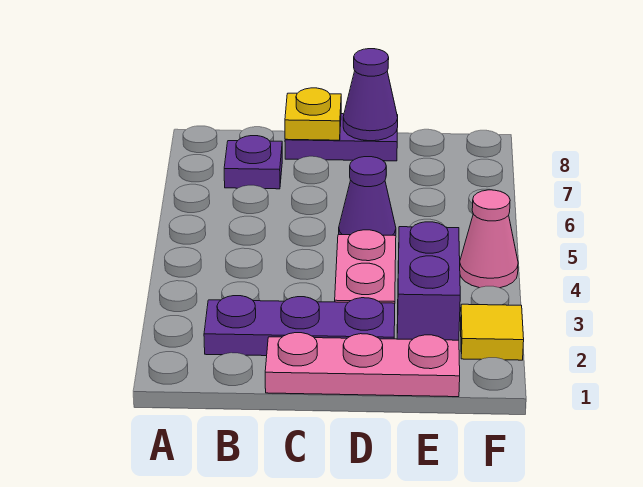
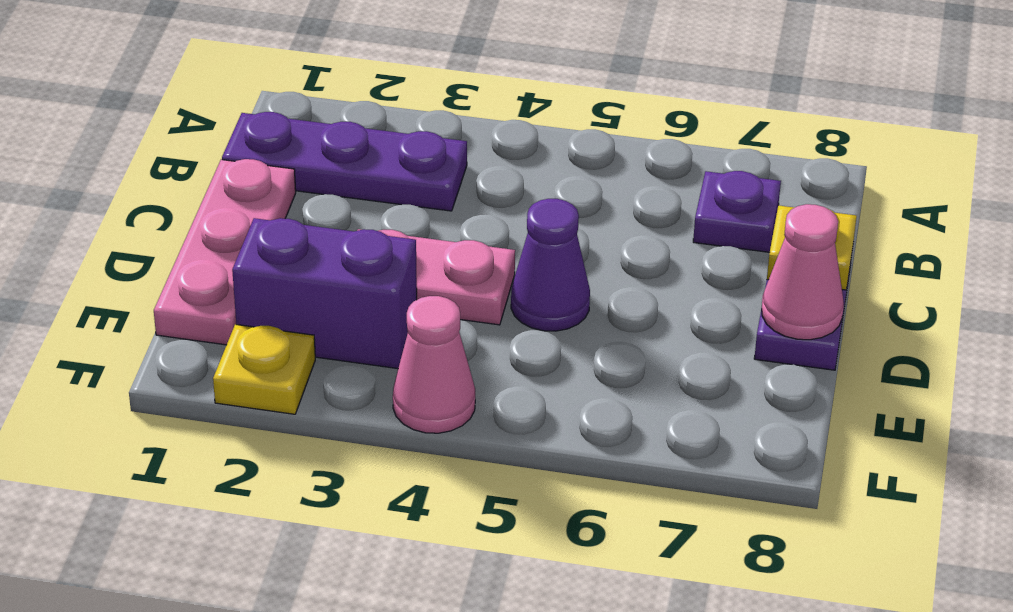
purple plate B2:D2 level 1 -> purple plate B1:B3 level 1
purple cone D8 level 2 -> pink cone D8 level 2
yellow tile F2 level 1 -> yellow plate F2 level 1

